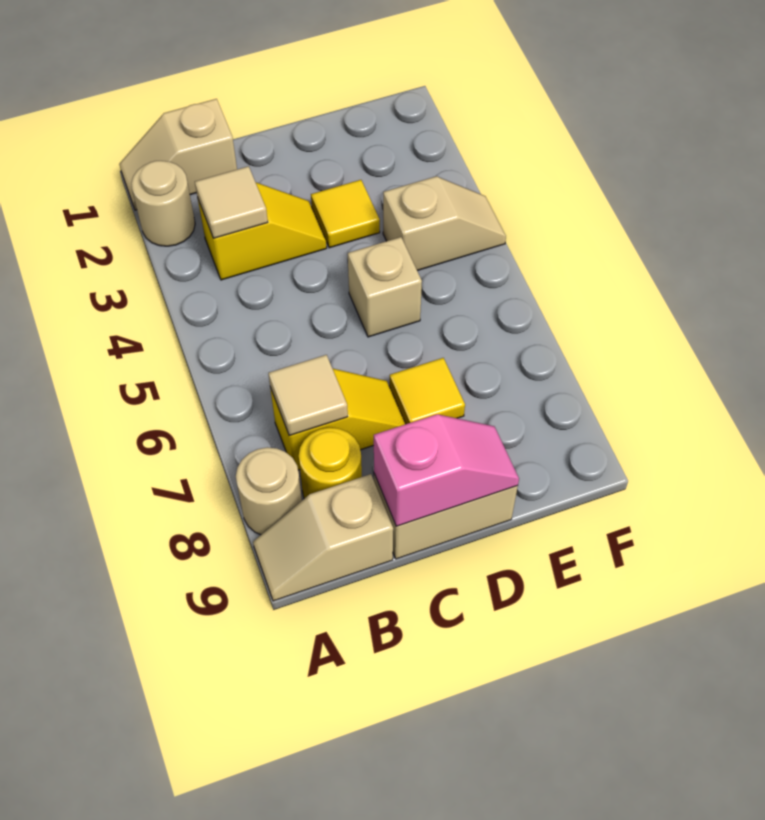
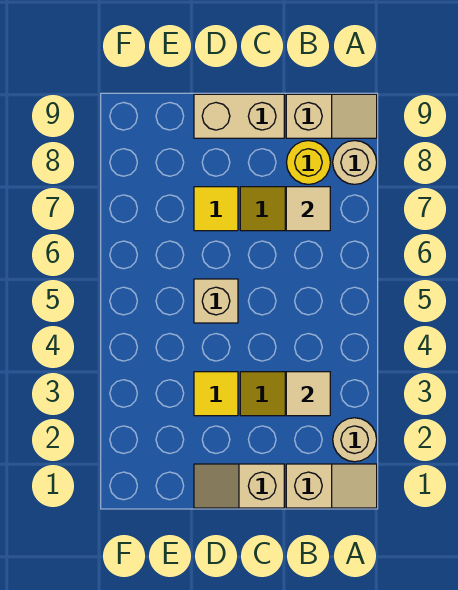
pink slope C9:D9 level 2 top C -> none
tan slope E4:F4 level 1 top E -> tan slope C1:D1 level 1 top C

